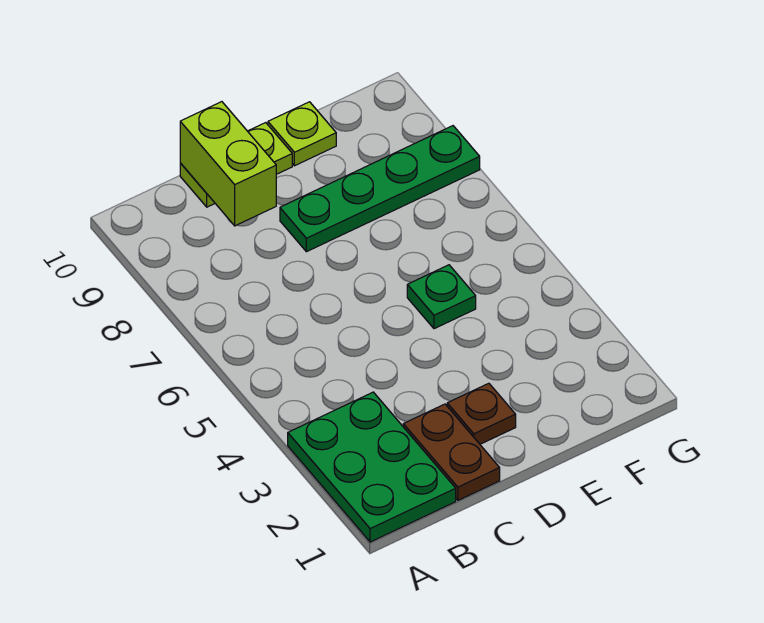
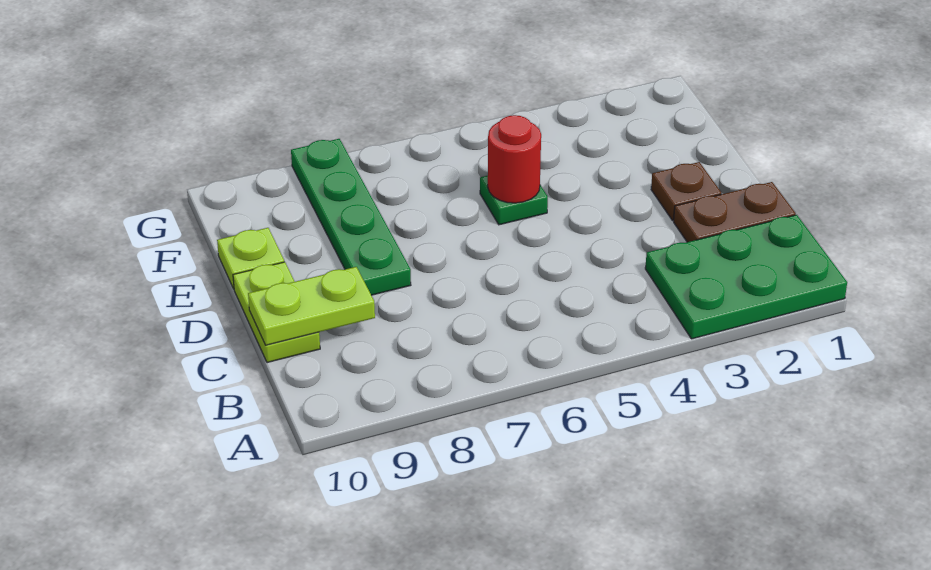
lime brick C9:C10 level 2 -> lime plate C9:C10 level 2
none -> red round brick E5 level 2

